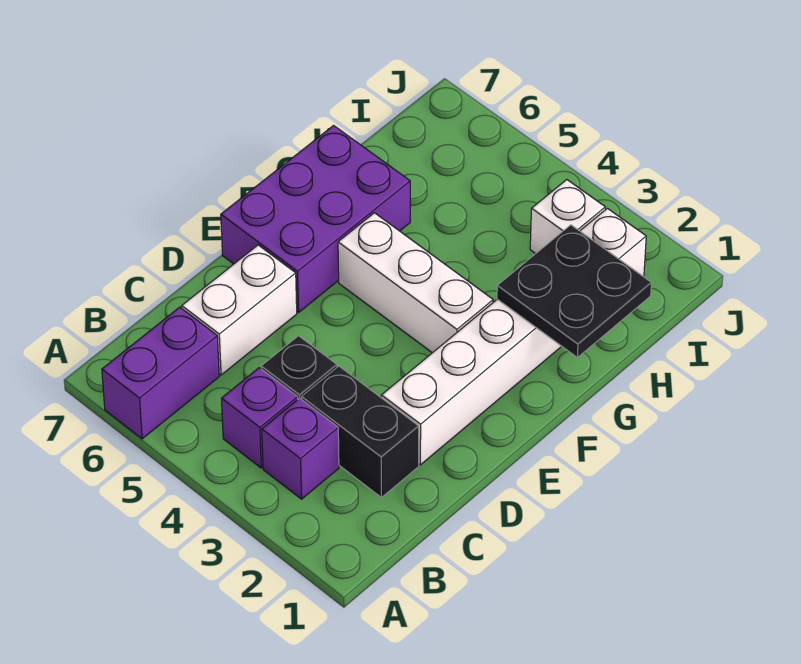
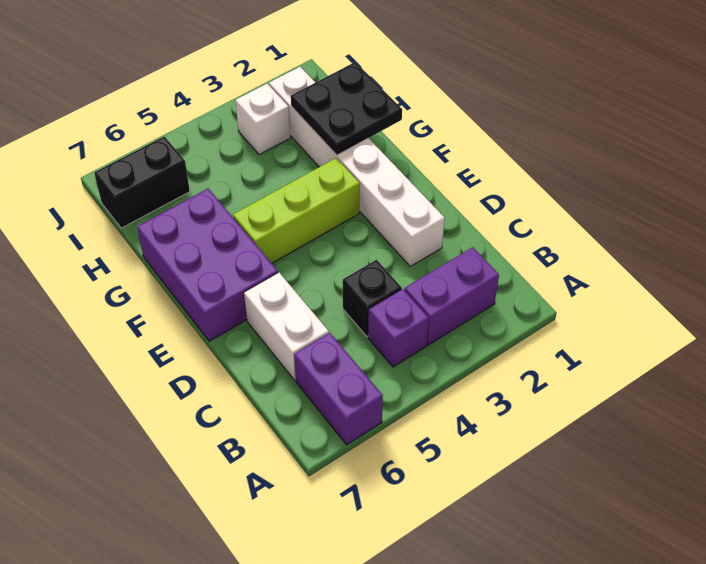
purple brick B3 level 1 -> purple brick B2:B3 level 1
black brick C2:C3 level 1 -> black brick I6:I7 level 1
white brick F3:F5 level 1 -> lime brick F3:F5 level 1

